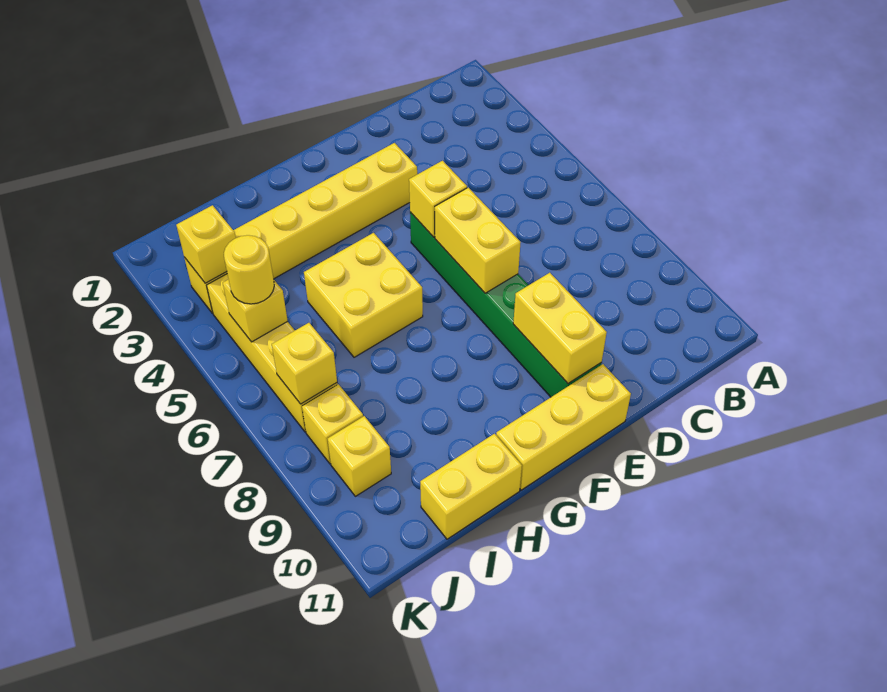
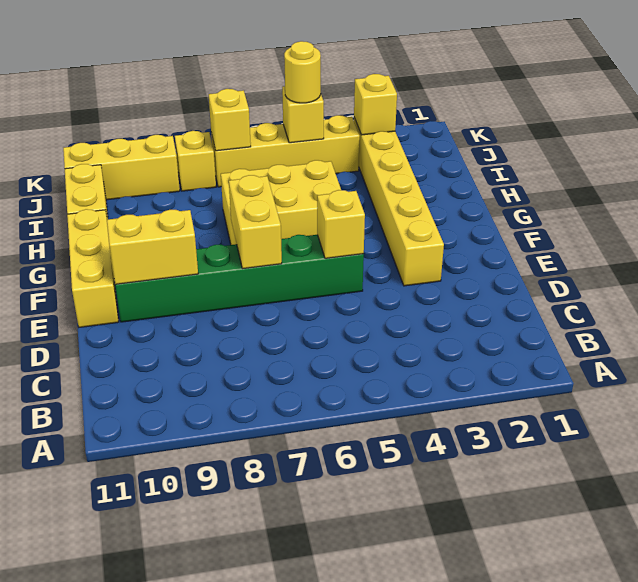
yellow brick E6:E7 level 2 -> yellow brick E7:F7 level 2
yellow brick G5:H6 level 1 -> yellow brick G5:H7 level 1
yellow brick J9 level 1 -> yellow brick J9:J11 level 1

